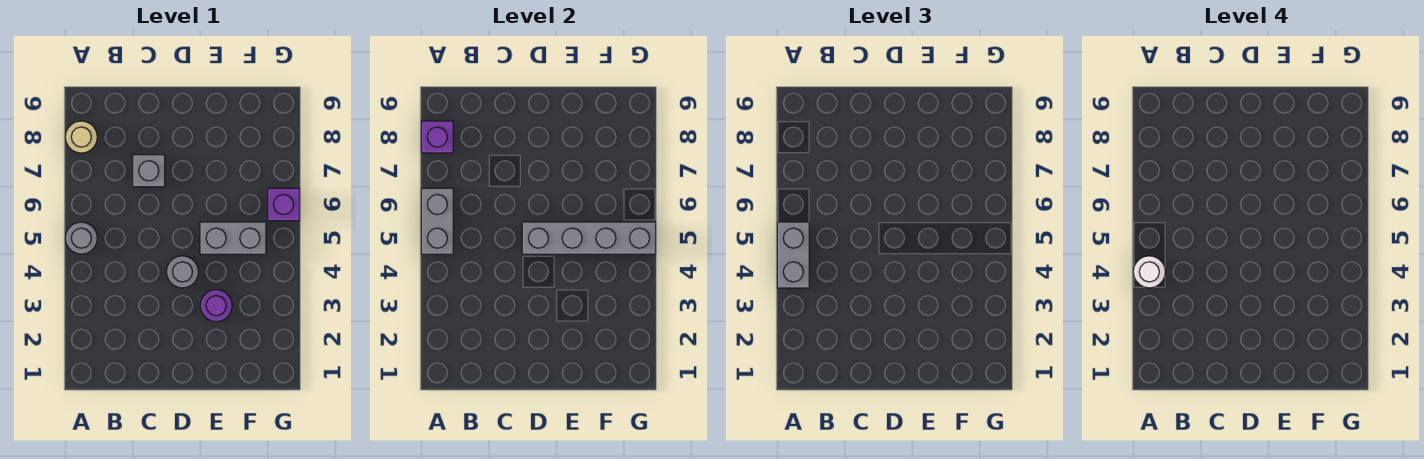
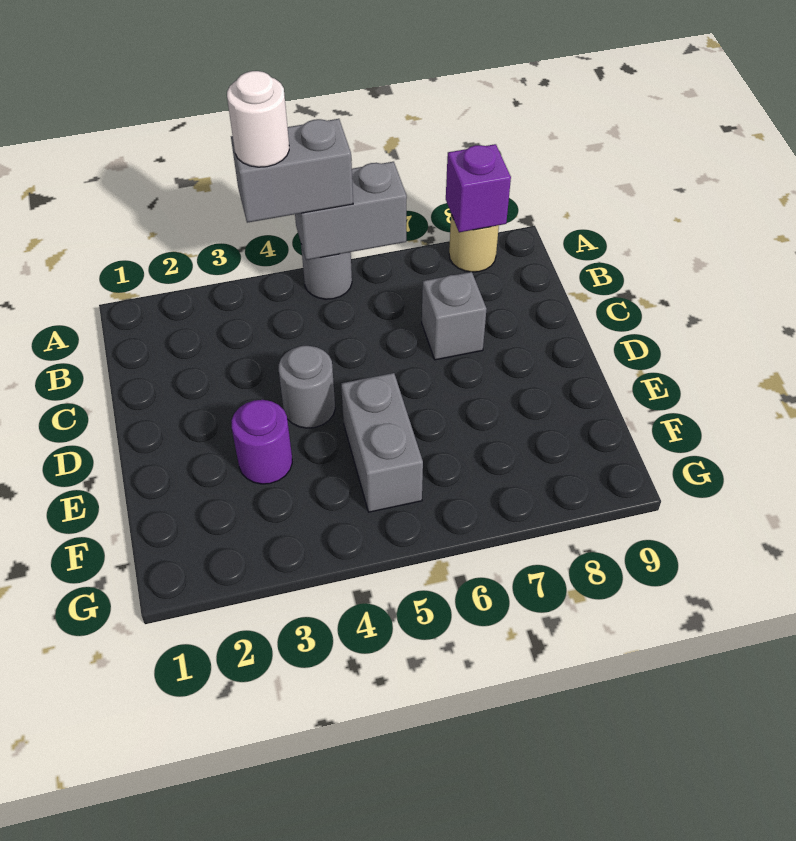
grey brick D5:G5 level 2 -> none
purple brick G6 level 1 -> none

